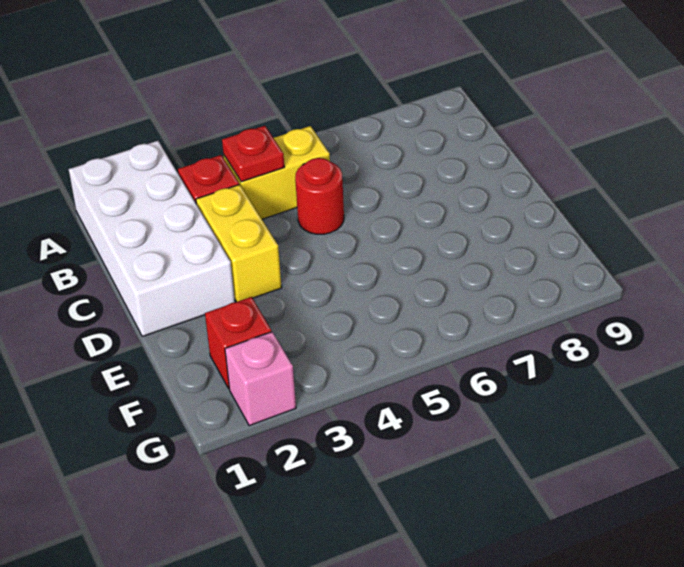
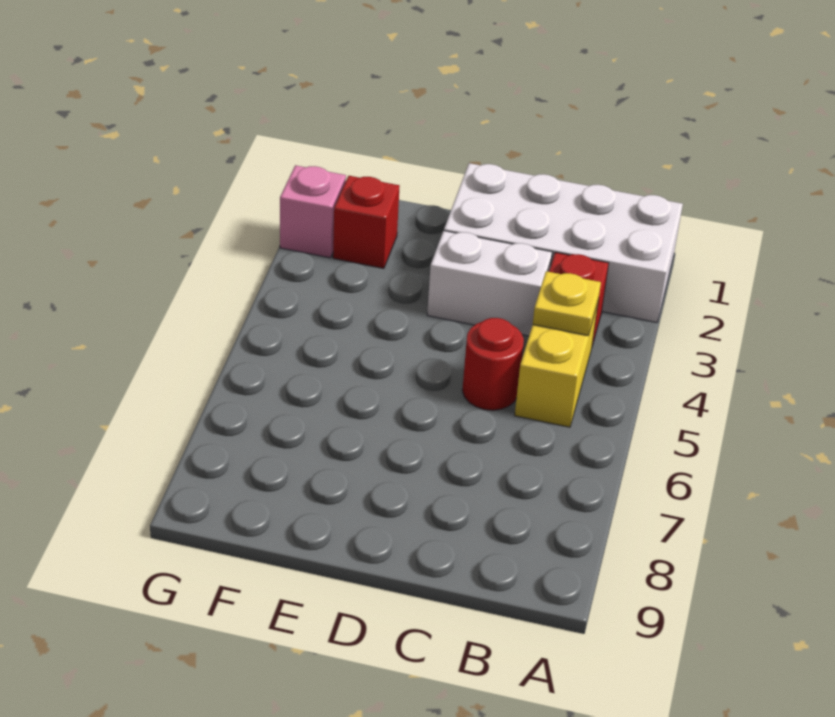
red plate B4 level 2 -> yellow plate B4 level 2
yellow brick C3:D3 level 1 -> white brick C3:D3 level 1

